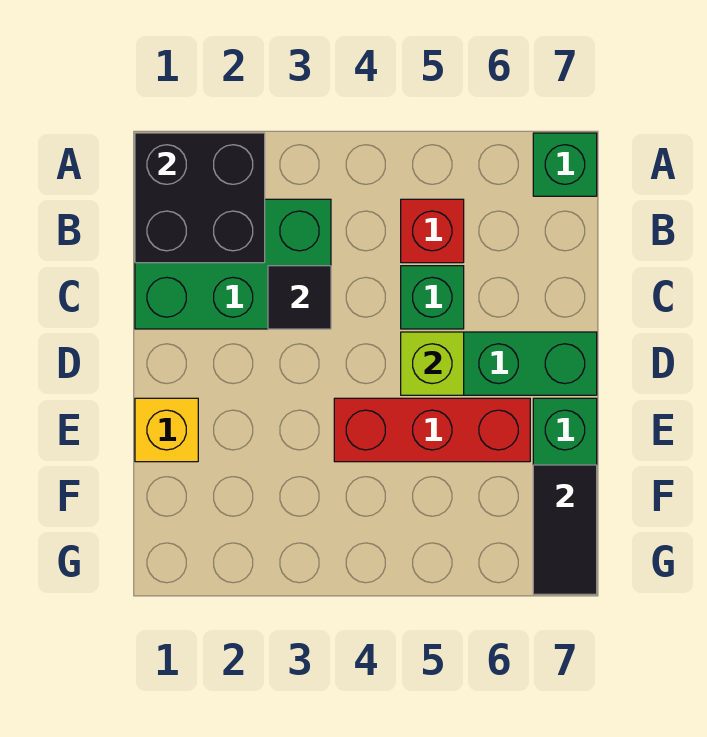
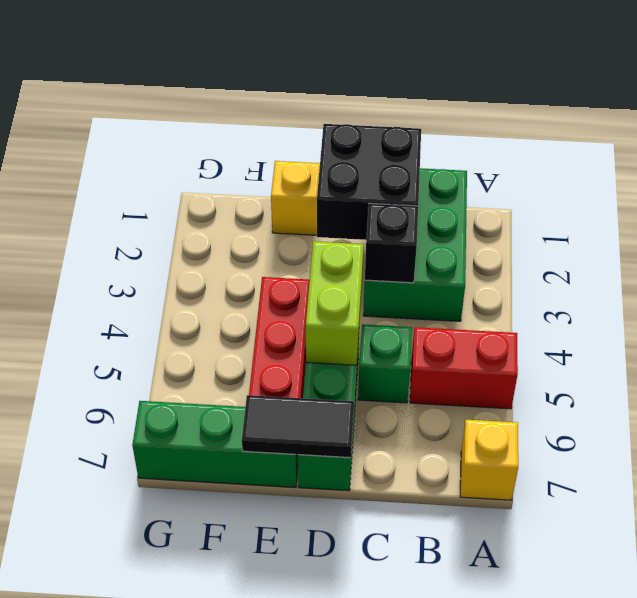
black brick A1:B2 level 2 -> black brick C1:D2 level 2
green brick A7 level 1 -> yellow brick A7 level 1
red brick B5 level 1 -> red brick A5:B5 level 1
black tile C3 level 2 -> black brick C3 level 2
lime brick D5 level 2 -> lime brick D4:D5 level 2
black tile F7:G7 level 2 -> black tile D7:E7 level 2

